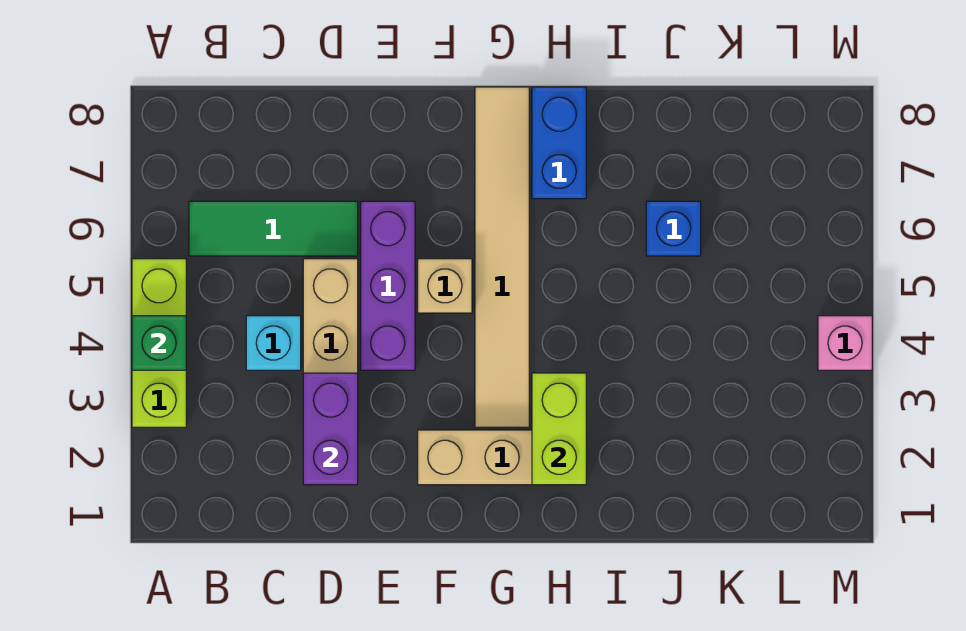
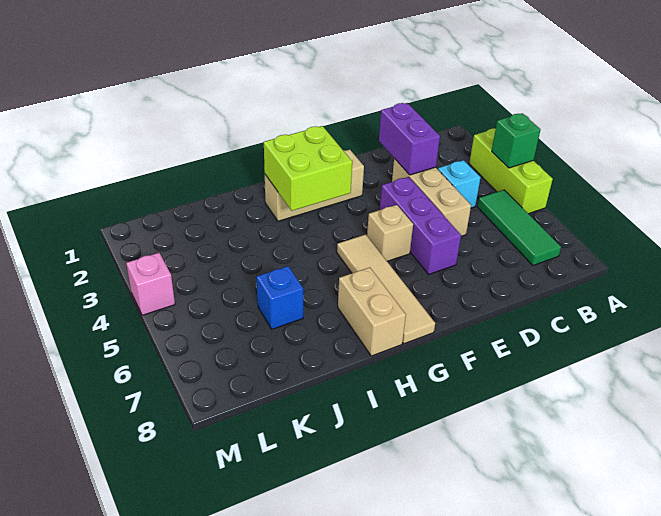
green tile B6:D6 level 1 -> green tile B5:B7 level 1
tan tile G3:G8 level 1 -> tan tile G5:G8 level 1
lime brick H2:H3 level 2 -> lime brick G2:H3 level 2
blue brick H7:H8 level 1 -> tan brick H7:H8 level 1

